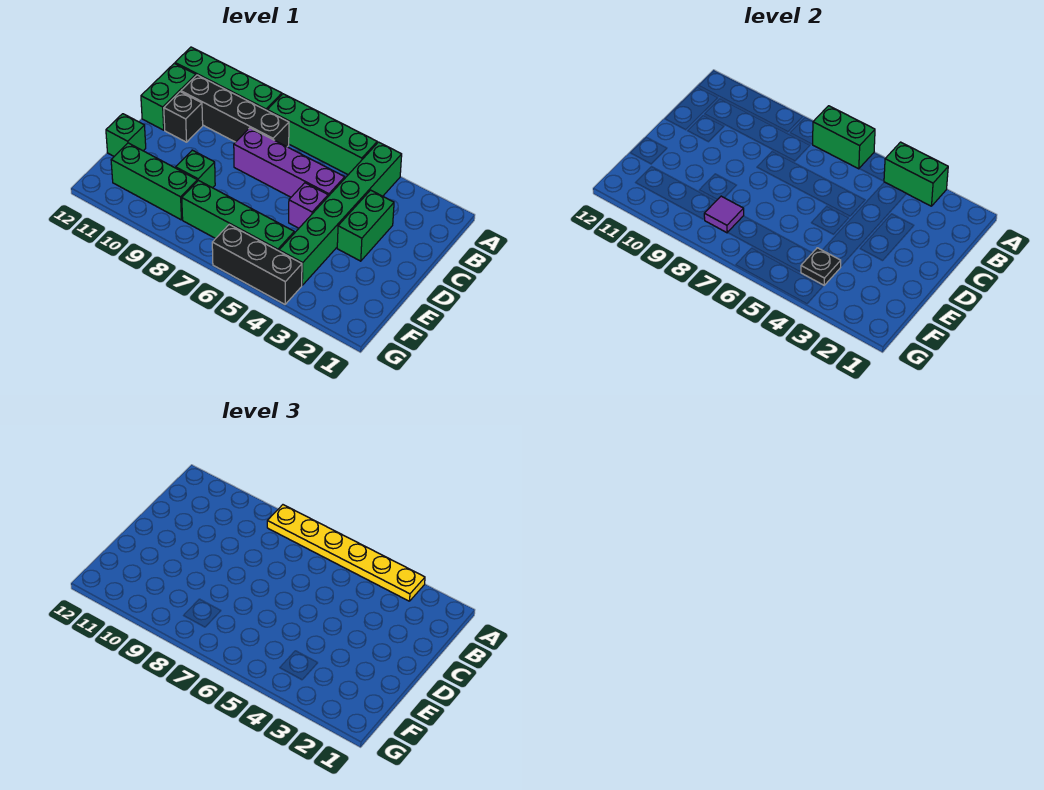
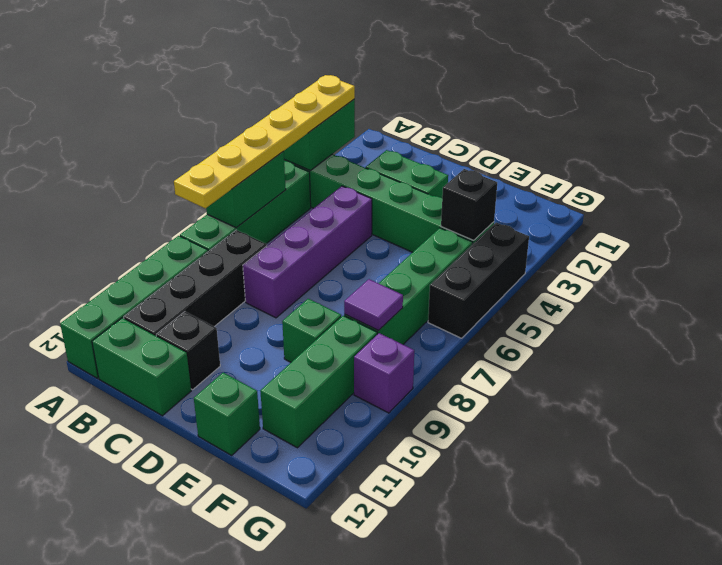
purple brick D5 level 1 -> purple brick G9 level 1
black plate F4 level 2 -> black brick F4 level 2

